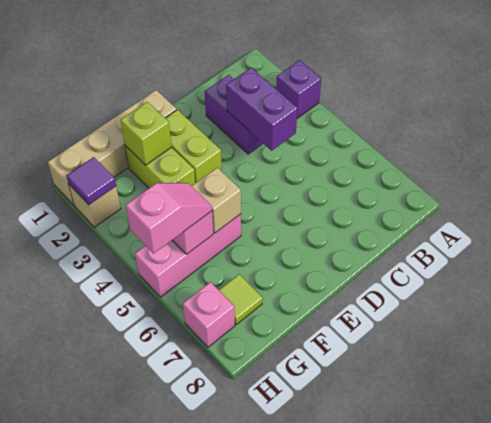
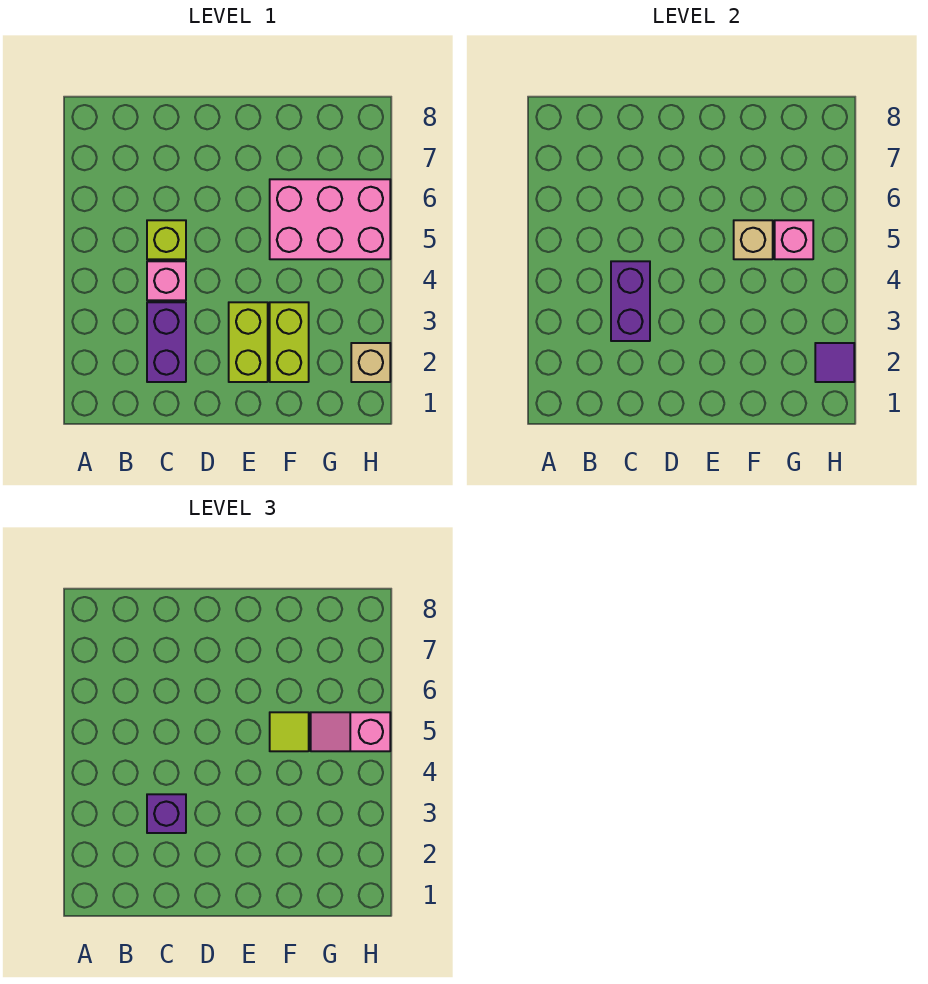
purple brick A3 level 1 -> purple brick C3 level 3
tan brick E1:H1 level 1 -> none
lime brick F2 level 2 -> lime brick C5 level 1
pink brick F5:H5 level 1 -> pink brick F5:H6 level 1
lime tile G7 level 1 -> lime tile F5 level 3
pink brick H7 level 1 -> pink brick C4 level 1

